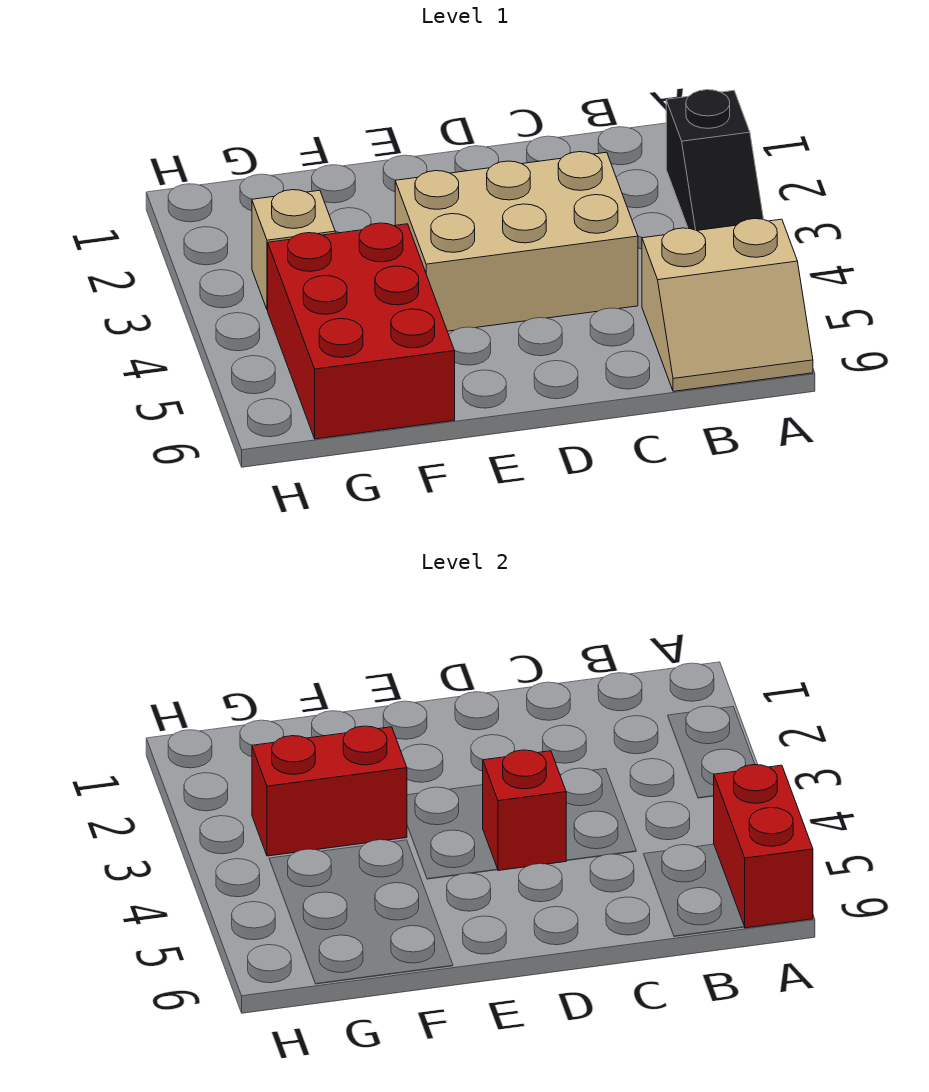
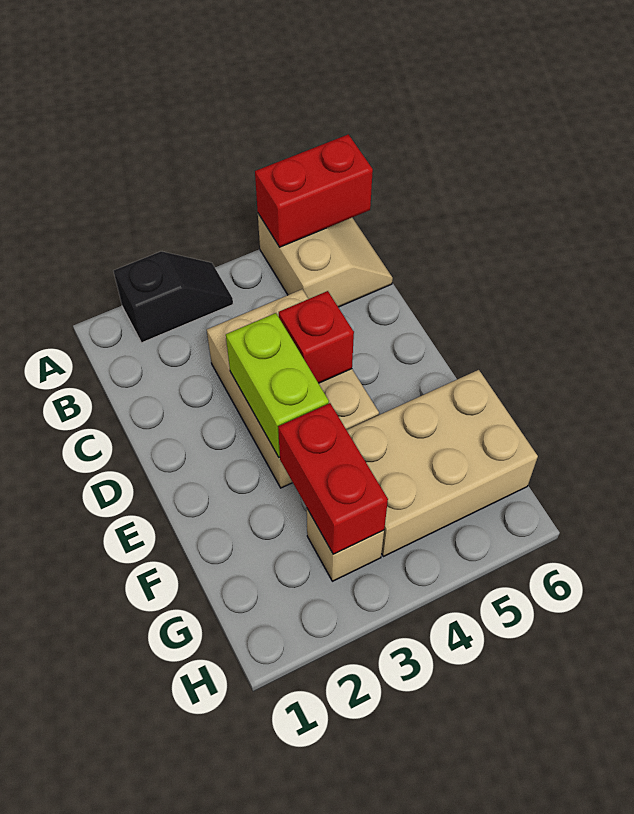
none -> lime brick D3:E3 level 2
red brick F4:G6 level 1 -> tan brick F4:G6 level 1

